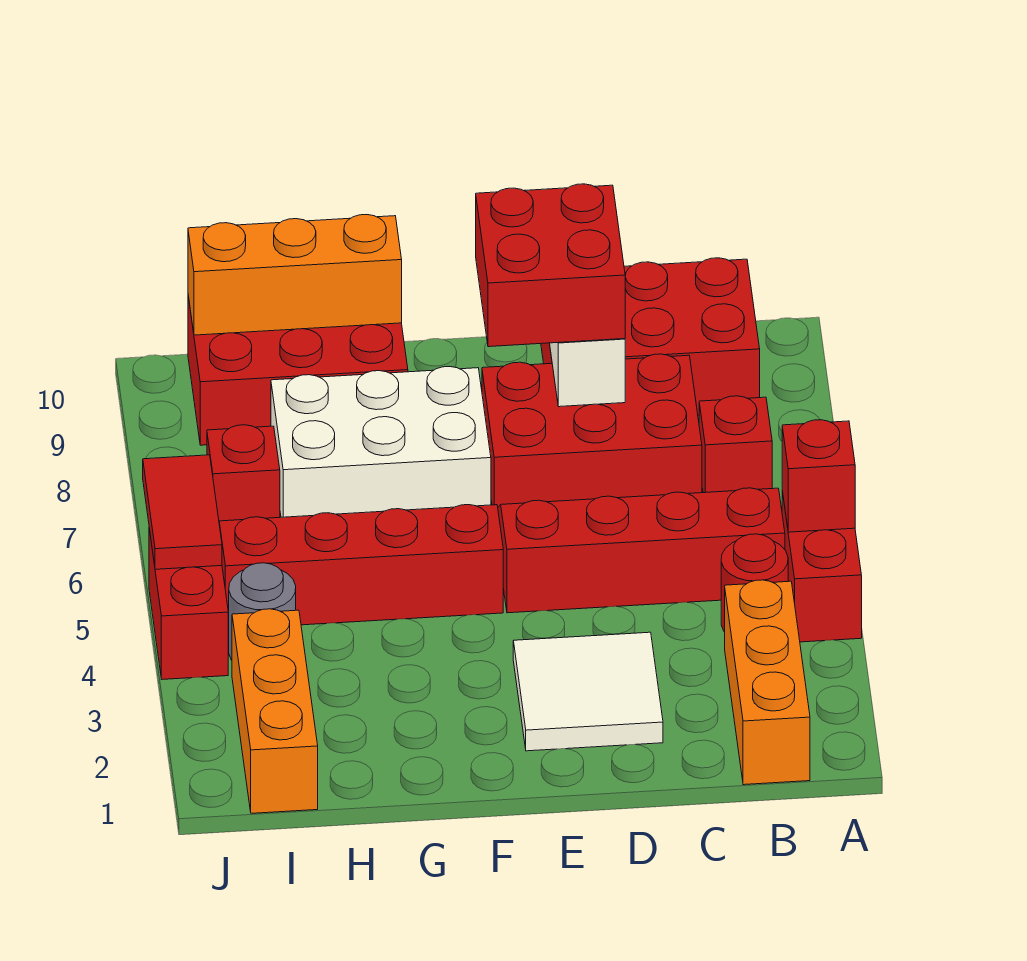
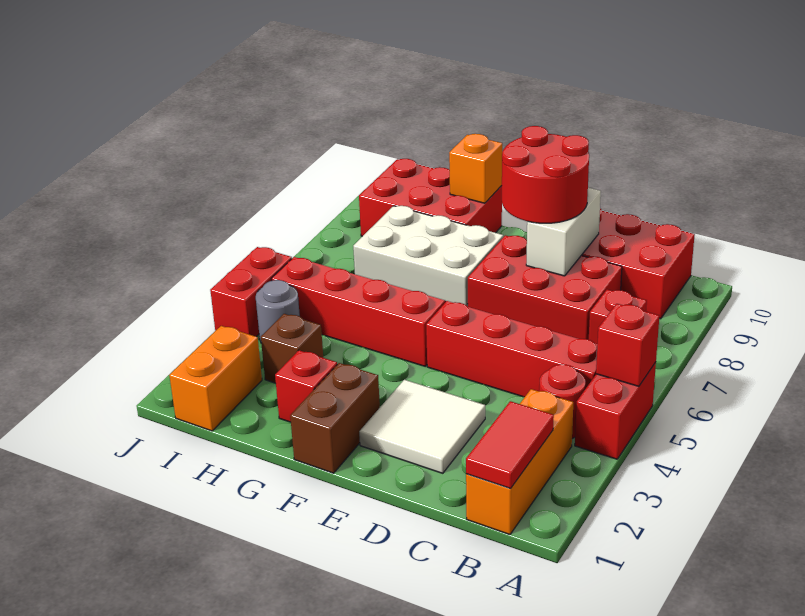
red brick D8:E9 level 3 -> red round brick D8:E9 level 3
none -> brown brick F1:F2 level 1
orange brick G10:I10 level 2 -> orange brick G10 level 2
none -> brown brick H3 level 1
orange brick I1:I3 level 1 -> orange brick I1:I2 level 1
red brick I7 level 1 -> red brick G2 level 1
red tile J5:J6 level 2 -> red tile B1:B2 level 2

